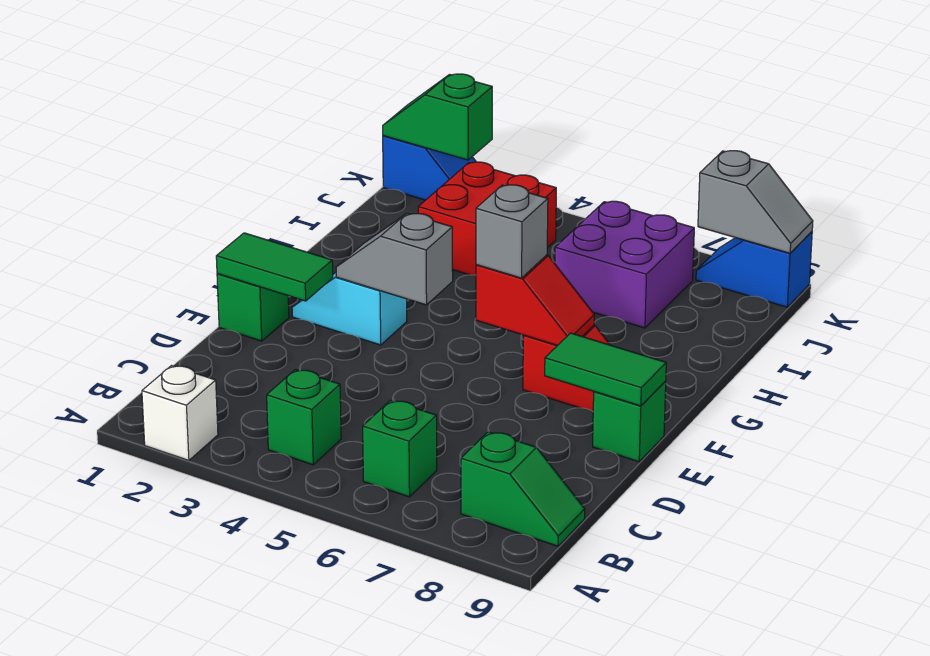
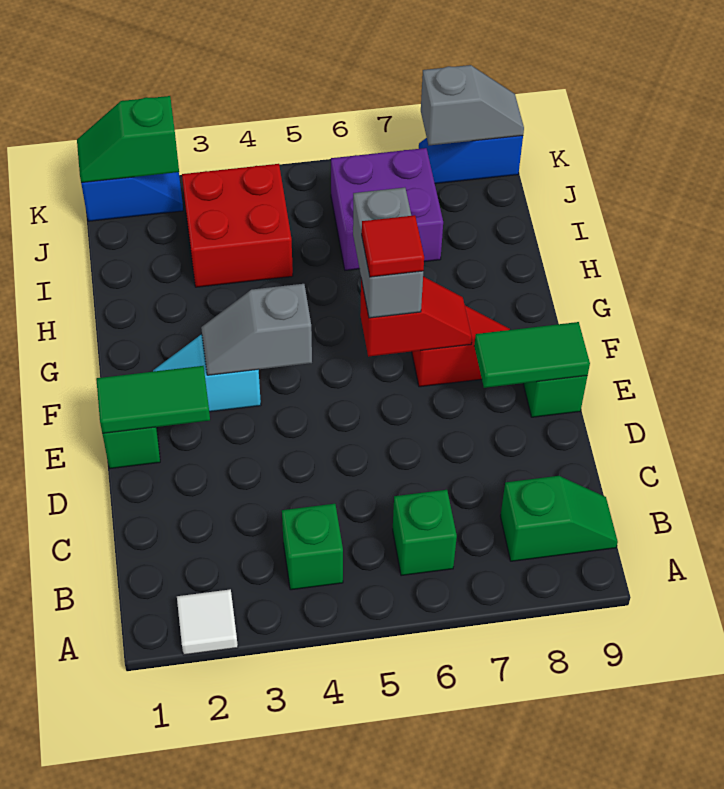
white brick A2 level 1 -> white tile A2 level 1
grey brick F6 level 3 -> grey brick F6:G6 level 3
none -> red tile F6 level 4

